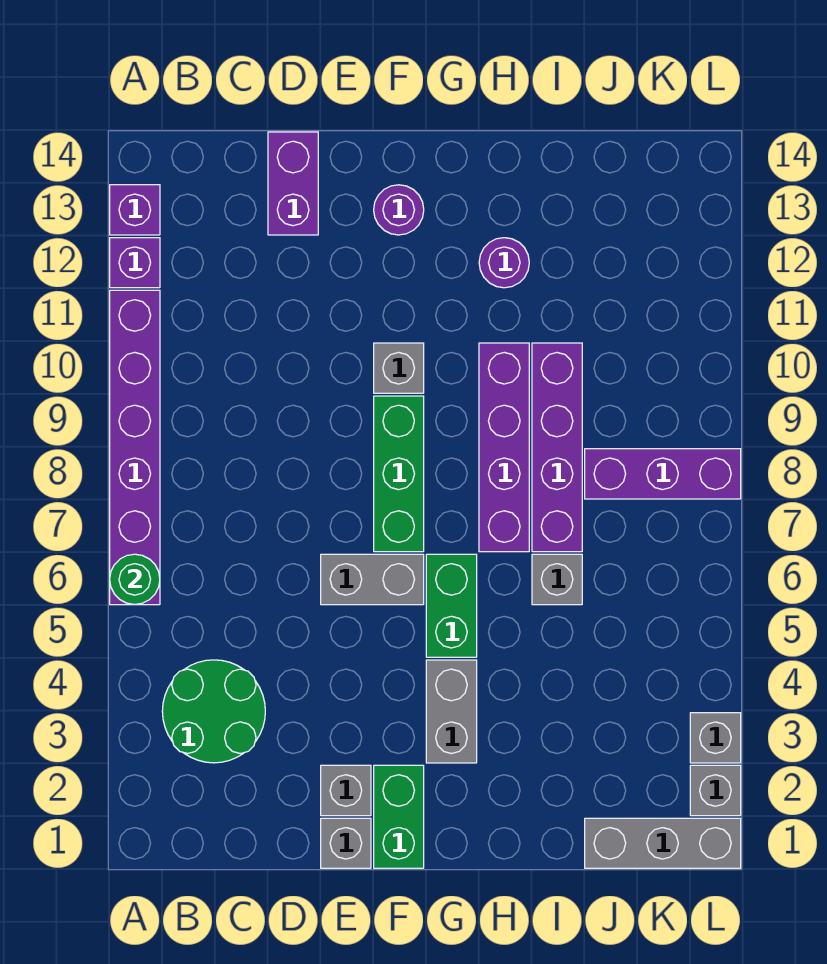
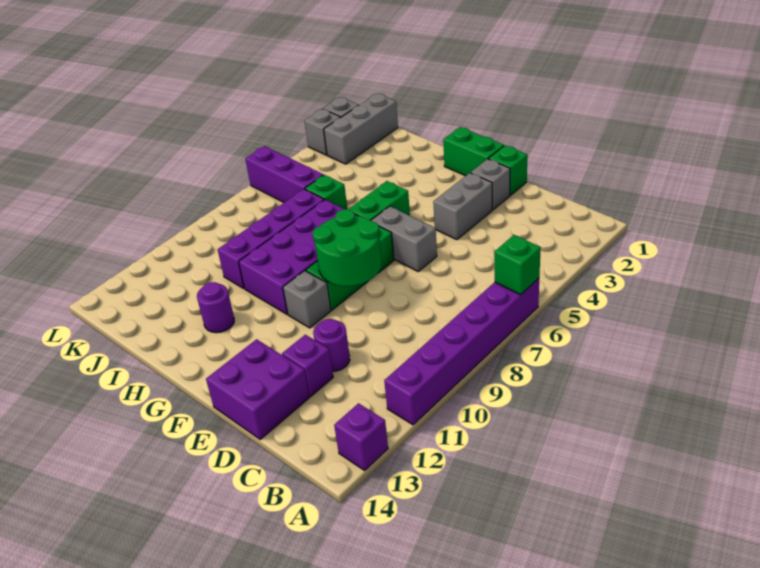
green round brick A6 level 2 -> green brick A6 level 2
purple brick A12 level 1 -> purple brick D12 level 1
green round brick B3:C4 level 1 -> green round brick E8:F9 level 2
purple brick D13:D14 level 1 -> purple brick D13:E14 level 1
grey brick E1 level 1 -> green brick E1 level 1
green brick F1:F2 level 1 -> green brick F1:G1 level 1
purple round brick F13 level 1 -> purple round brick D11 level 1
grey brick G3:G4 level 1 -> grey brick E3:E4 level 1
purple brick H7:H10 level 1 -> purple brick G7:H10 level 1
grey brick I6 level 1 -> green brick I6 level 1
grey brick J1:L1 level 1 -> grey brick K1:K3 level 1
purple brick J8:L8 level 1 -> purple brick J6:L6 level 1

